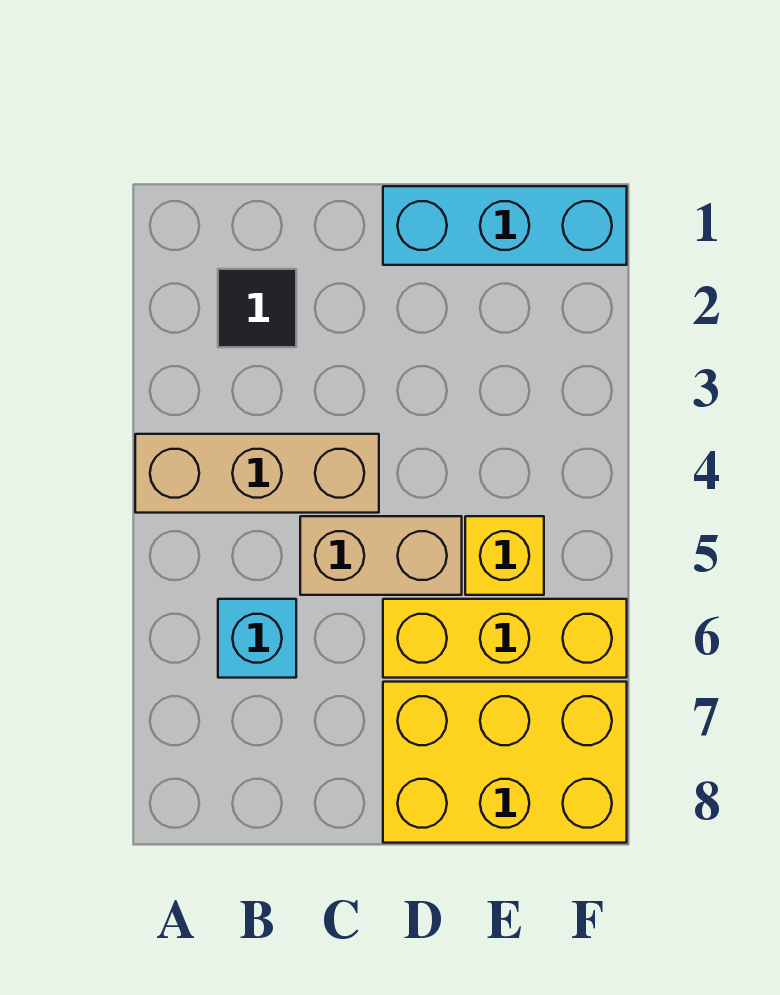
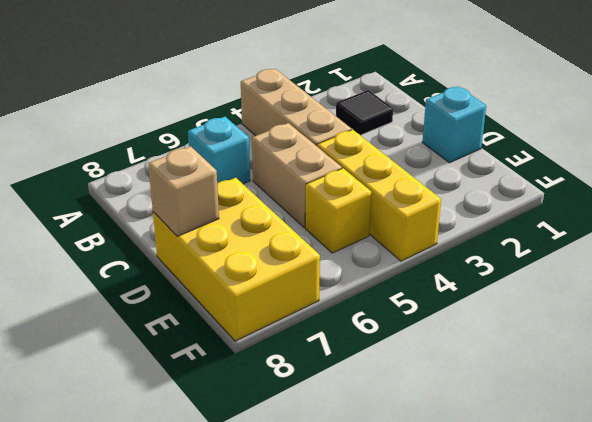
cyan brick D1:F1 level 1 -> cyan brick D1 level 1
yellow brick D6:F6 level 1 -> yellow brick D4:F4 level 1
none -> tan brick D8 level 2

